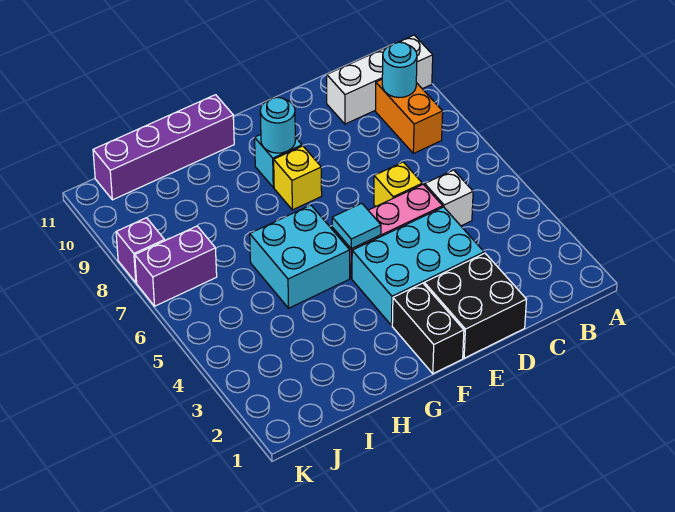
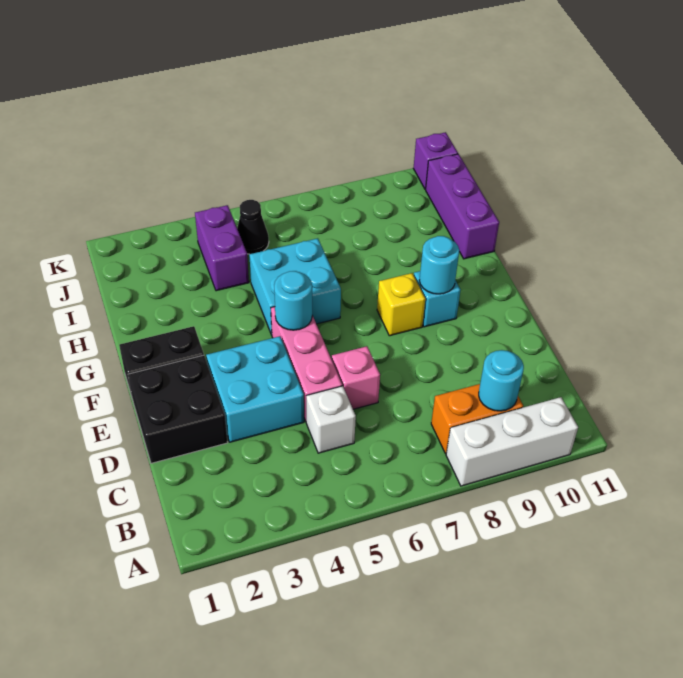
white brick A10:C10 level 1 -> white brick A8:A10 level 1
cyan brick D3:F4 level 1 -> cyan brick D3:E4 level 1
yellow brick D6 level 1 -> pink brick D6 level 1
cyan tile F5 level 2 -> cyan round brick F5 level 2
purple brick G11:J11 level 1 -> purple brick H11:J11 level 1
none -> black cone J5 level 1
purple brick J7:K7 level 1 -> purple brick I4:J4 level 1
purple brick K8 level 1 -> purple brick K11 level 1

